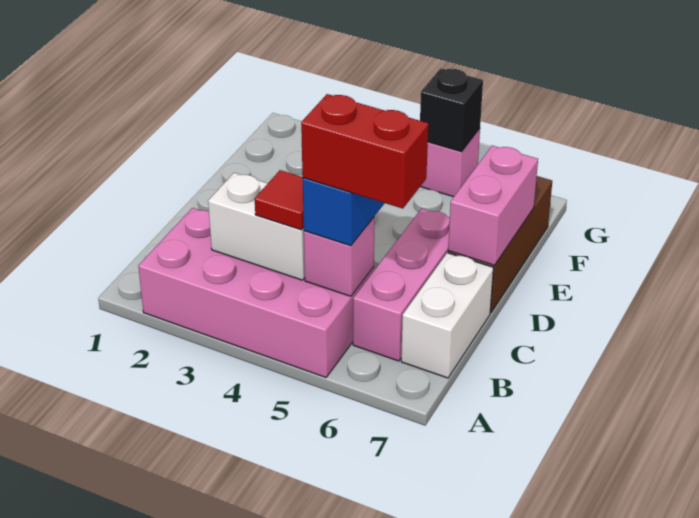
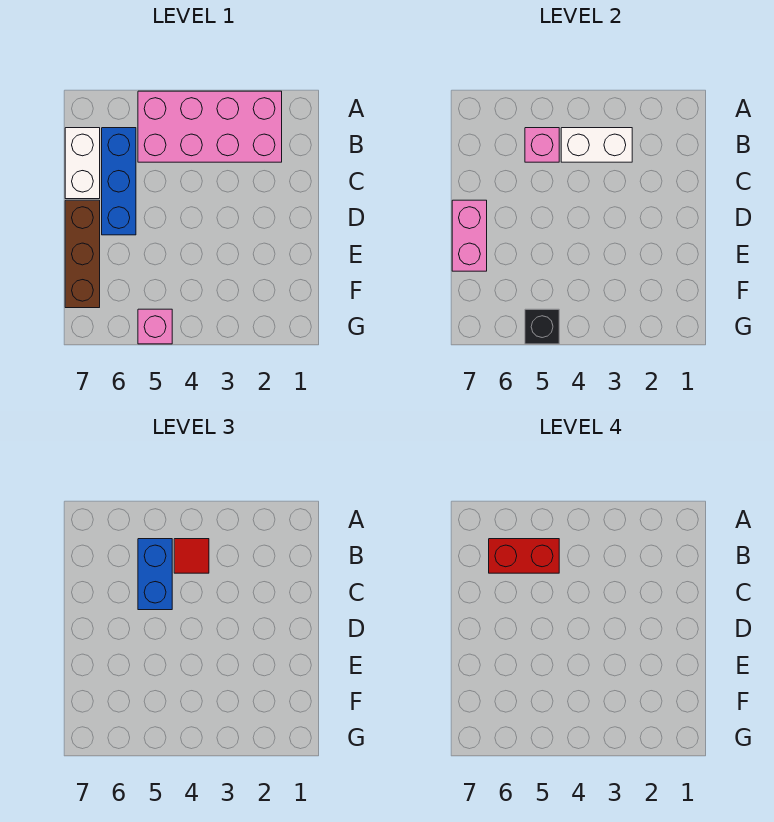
pink brick B6:D6 level 1 -> blue brick B6:D6 level 1

